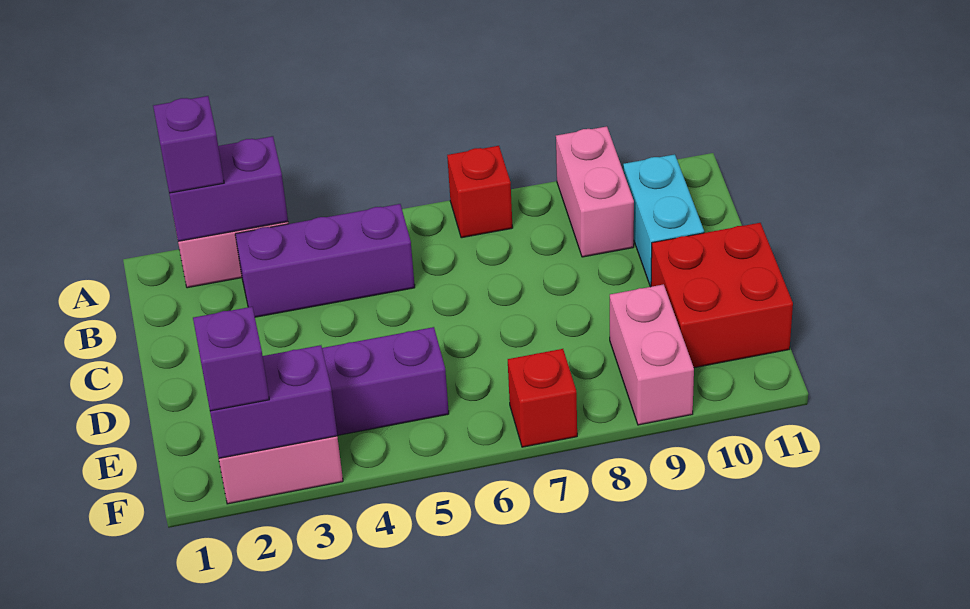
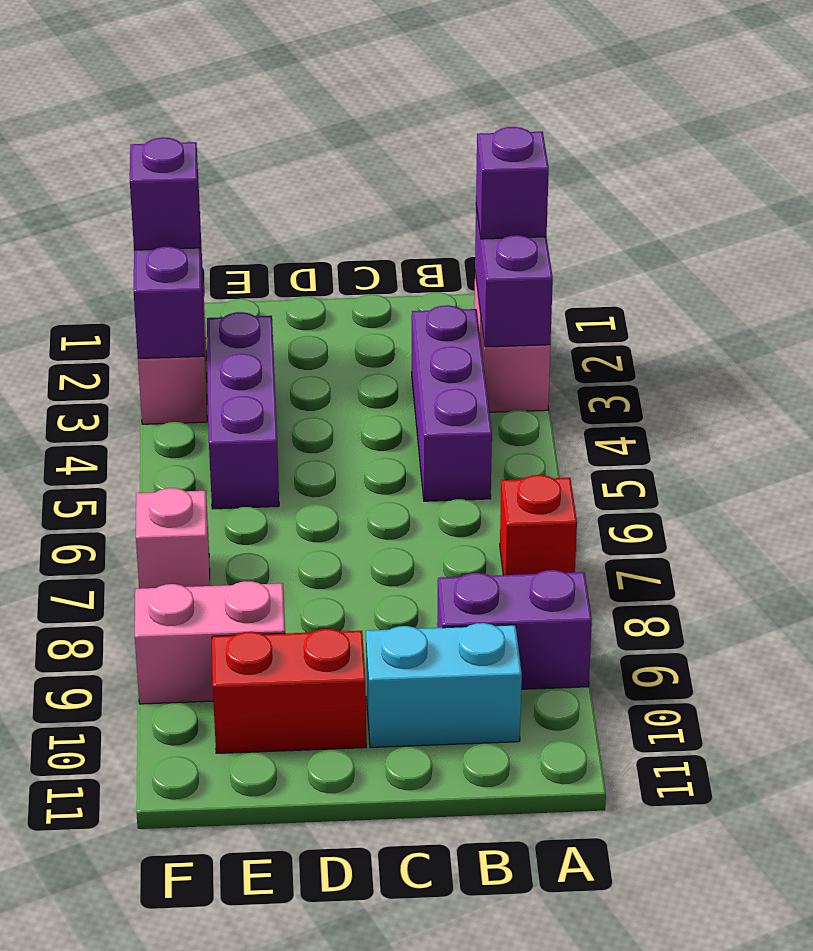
pink brick A9:B9 level 1 -> purple brick A9:B9 level 1
red brick D10:E11 level 1 -> red brick D10:E10 level 1
red brick F7 level 1 -> pink brick F7 level 1

